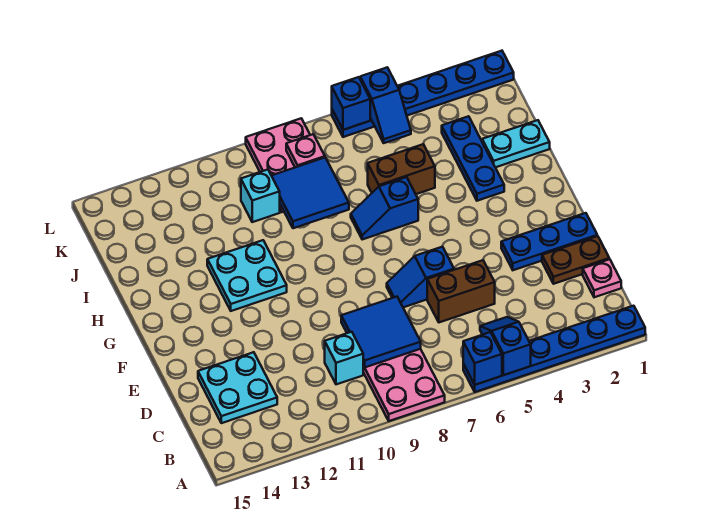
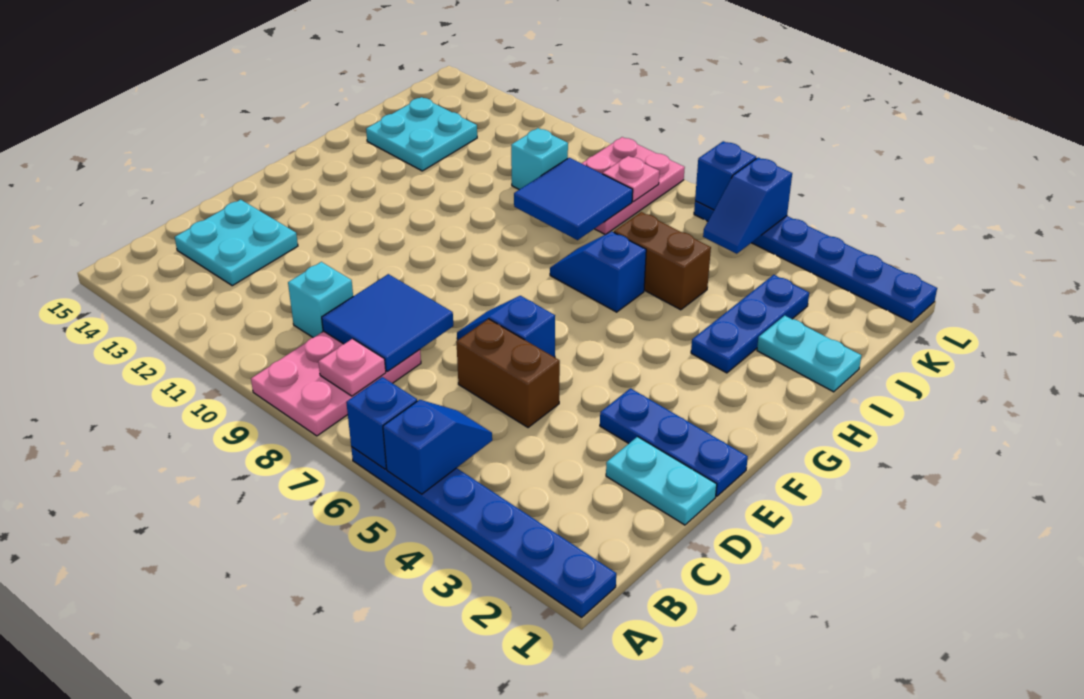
pink plate C1 level 1 -> pink plate B8 level 2
brown plate D1:D2 level 1 -> cyan plate D1:D2 level 1
cyan plate G11:H12 level 1 -> cyan plate I13:J14 level 1

